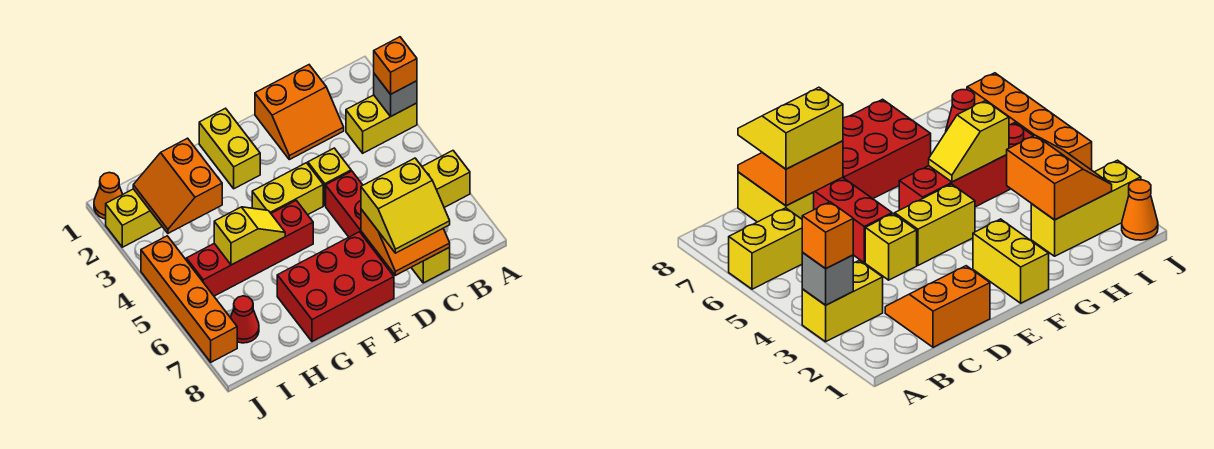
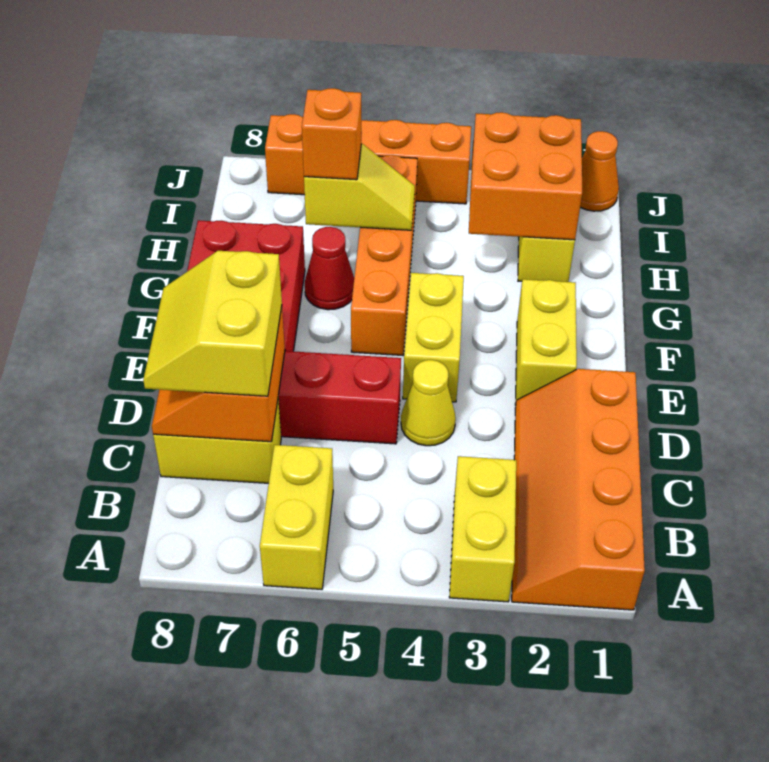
grey brick A3 level 2 -> none
orange brick A3 level 3 -> orange brick H6 level 3
orange slope C1:D2 level 1 top 1 -> orange slope A1:D2 level 1 top 1
yellow brick D4 level 1 -> yellow cone D4 level 1
yellow brick F1:F2 level 1 -> yellow brick E2:F2 level 1
red brick F5:I5 level 1 -> orange brick F5:I5 level 1
yellow slope G5:H5 level 2 top H -> yellow slope H5:H6 level 2 top 6
orange slope H2:I3 level 2 top H -> orange brick H2:I3 level 2
red cone I7 level 1 -> red cone G6 level 1

